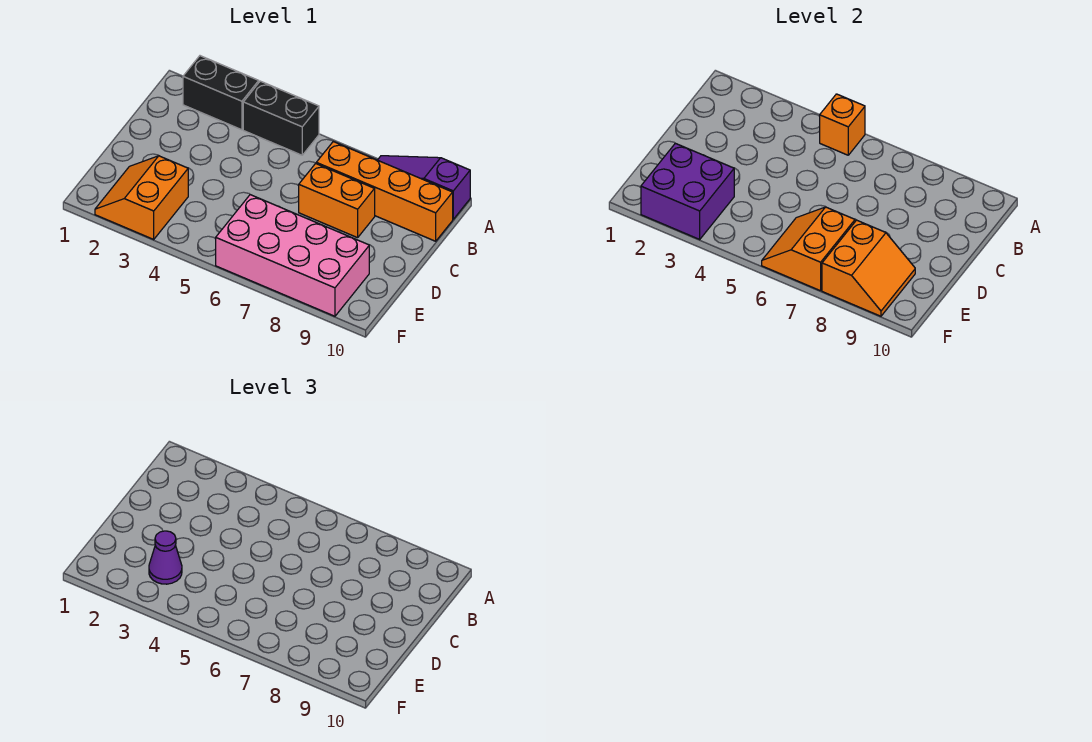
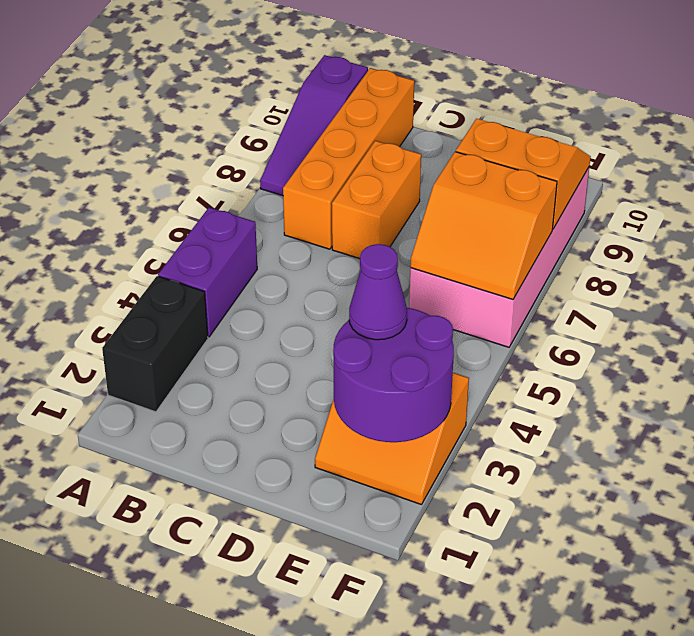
black brick A4:A5 level 1 -> purple brick A4:A5 level 1
orange brick A5 level 2 -> none
purple brick E2:F3 level 2 -> purple round brick E2:F3 level 2

